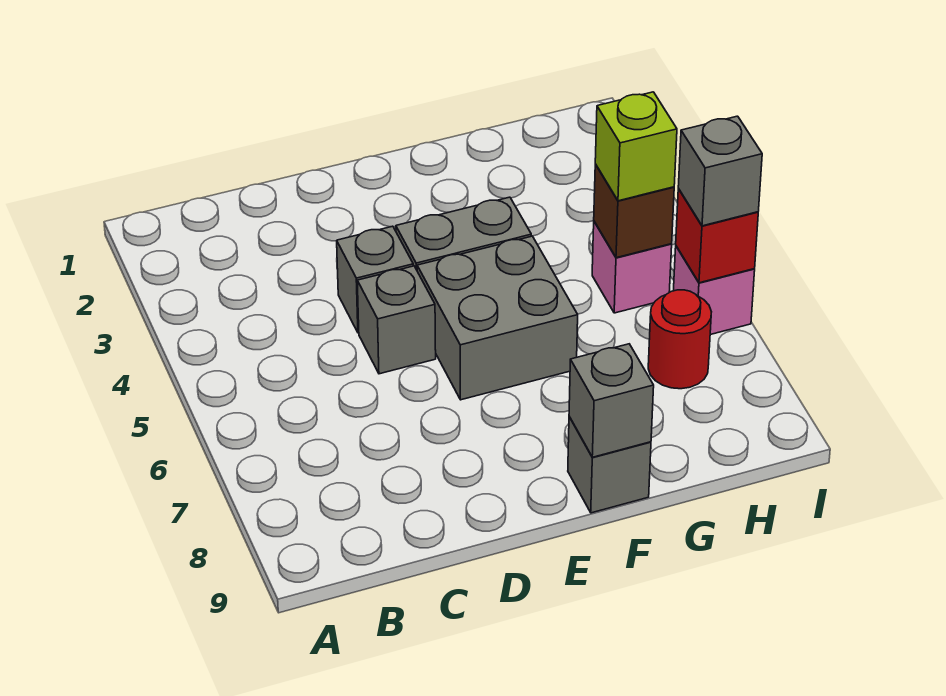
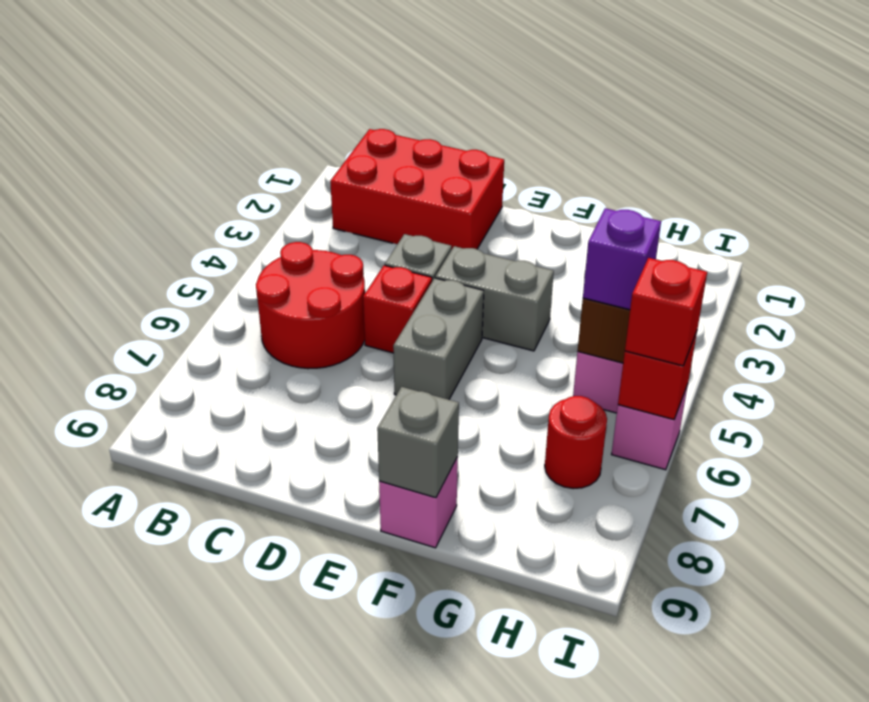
none -> red brick B1:D2 level 1
none -> red round brick B5:C6 level 1
grey brick D5 level 1 -> red brick D5 level 1
grey brick E5:F6 level 1 -> grey brick E5:E6 level 1
grey brick F9 level 1 -> pink brick F9 level 1
lime brick H5 level 3 -> purple brick H5 level 3
grey brick I6 level 3 -> red brick I6 level 3

